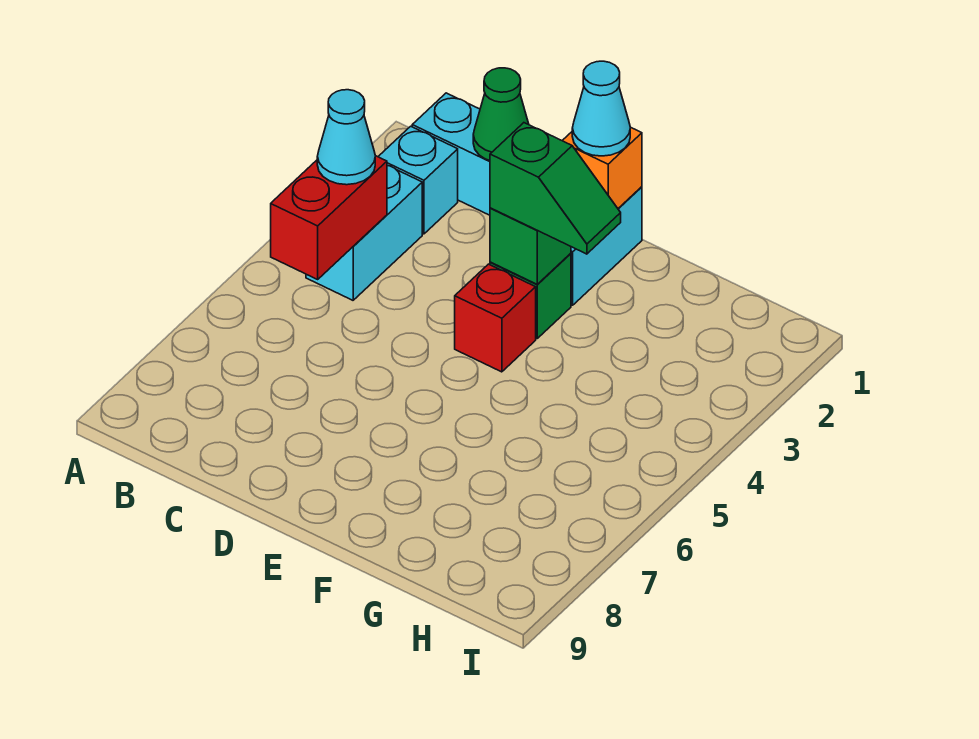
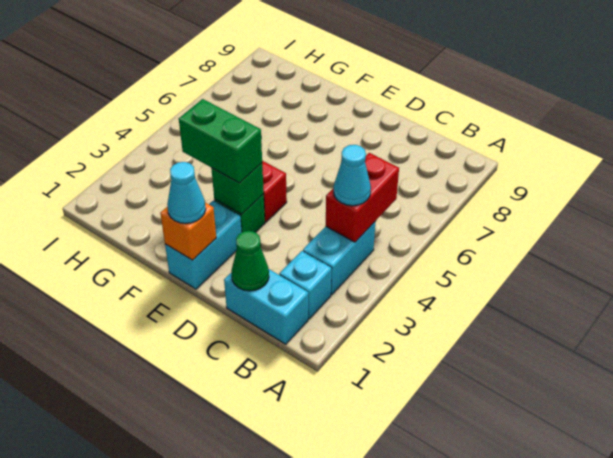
green slope E3:F3 level 3 top E -> green brick E3:F3 level 3

